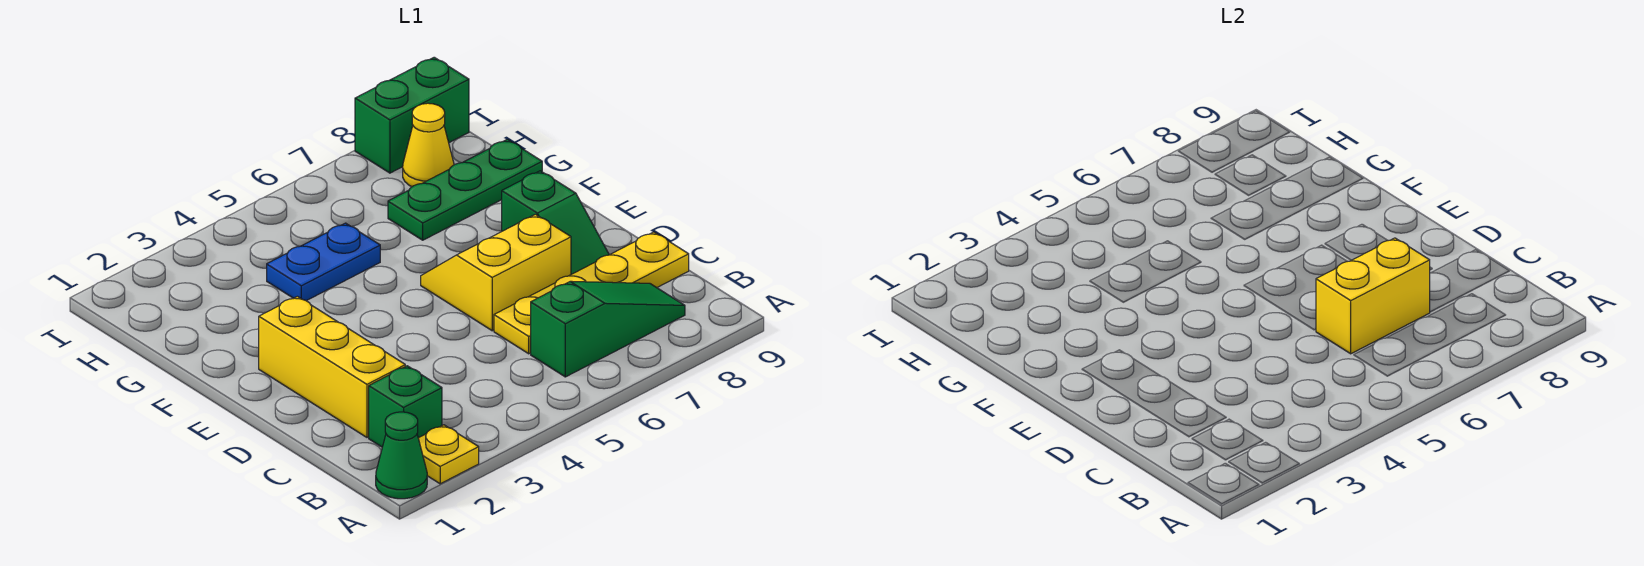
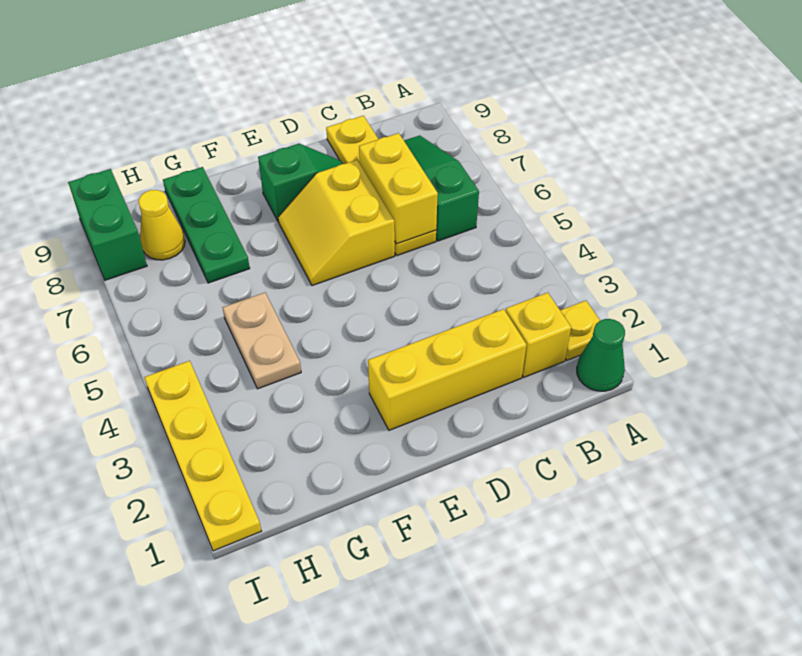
green brick B2 level 1 -> yellow brick B2 level 1
blue plate G4:G5 level 1 -> tan plate G4:G5 level 1
none -> yellow plate I1:I4 level 1

